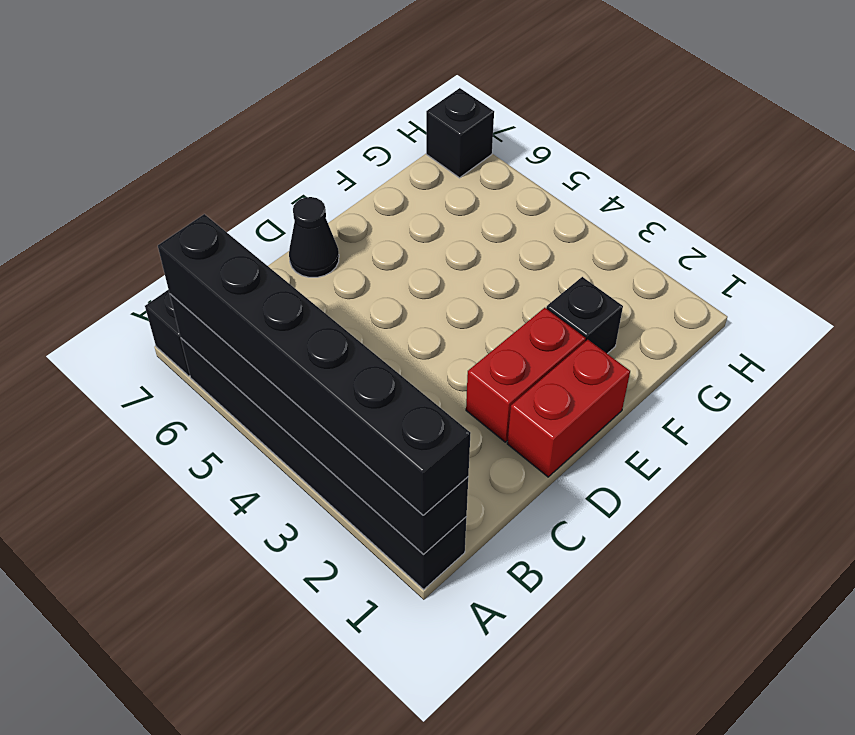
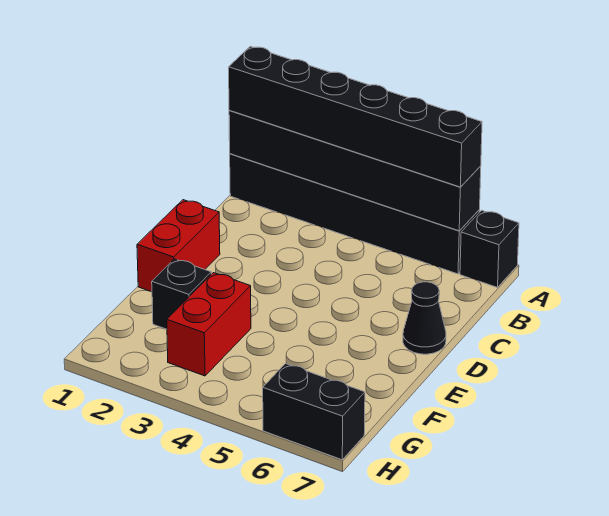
red brick D2:E2 level 1 -> red brick F3:G3 level 1
black brick H7 level 1 -> black brick H6:H7 level 1

